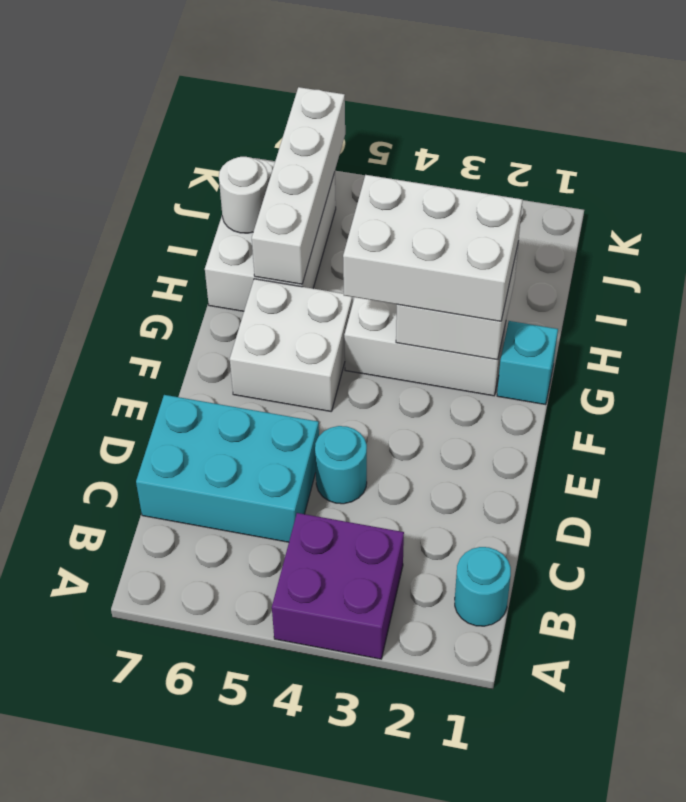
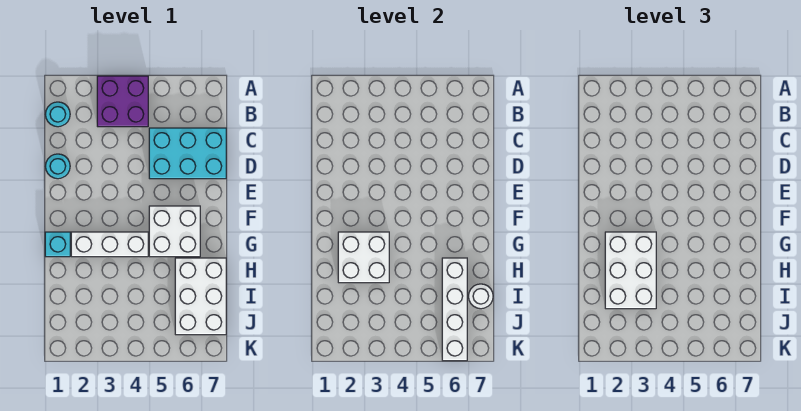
cyan round brick D4 level 1 -> cyan round brick D1 level 1
white brick G2:H4 level 3 -> white brick G2:I3 level 3

